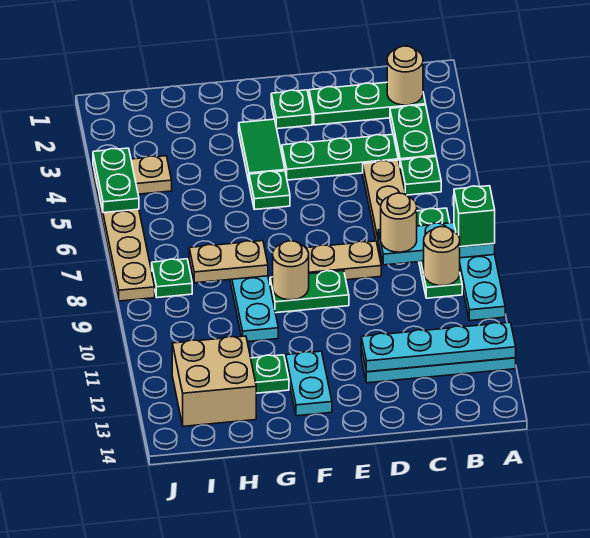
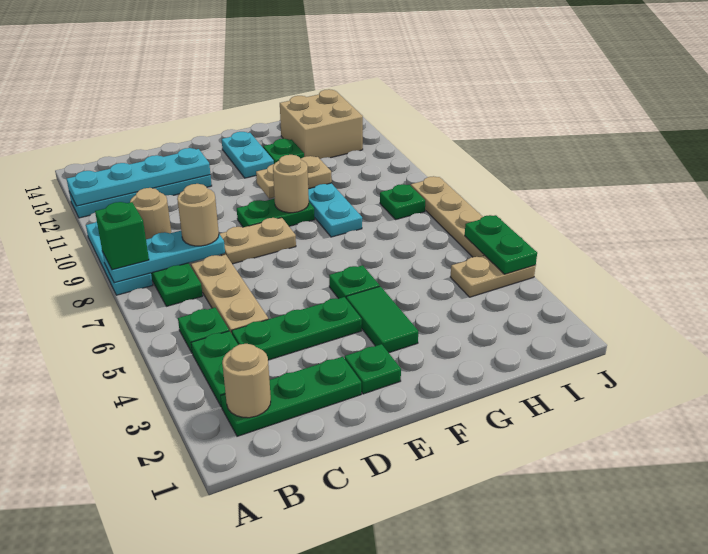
tan plate G8:H8 level 2 -> tan plate F10:G10 level 2

